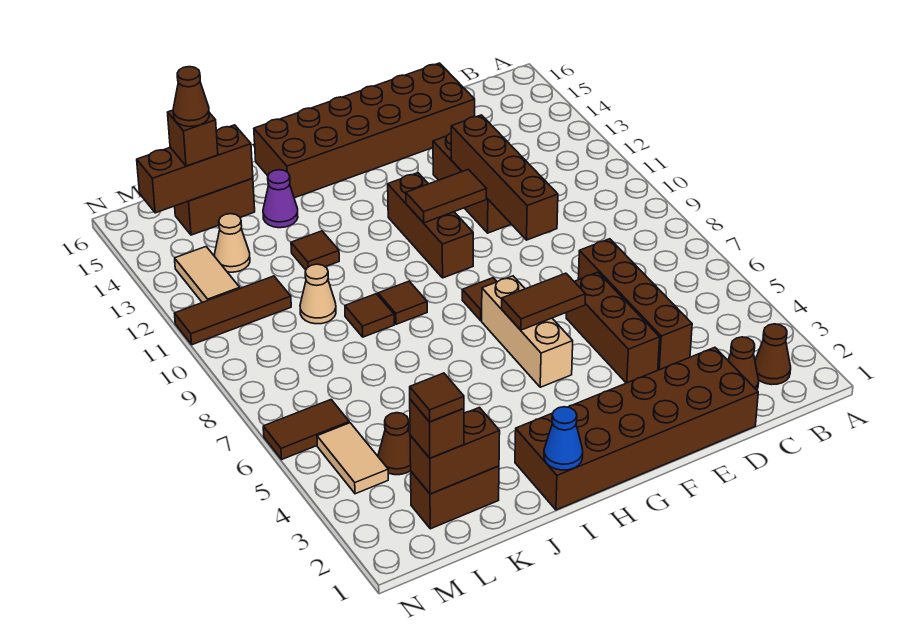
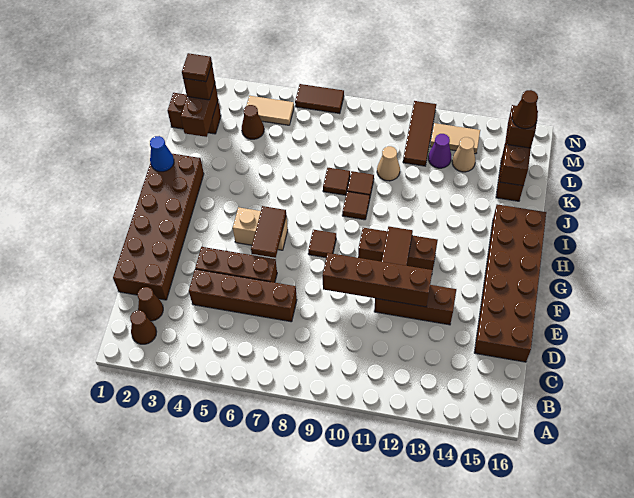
tan brick G5:G7 level 1 -> tan brick G5:G6 level 1
brown tile J12 level 1 -> brown tile J8 level 1
purple cone J14 level 1 -> purple cone L12 level 1
brown brick K2:L2 level 1 -> brown brick L1:L2 level 1
brown tile M6:N6 level 1 -> brown tile N6:N7 level 1

